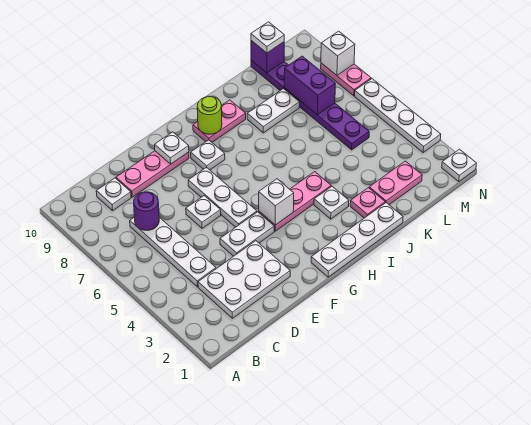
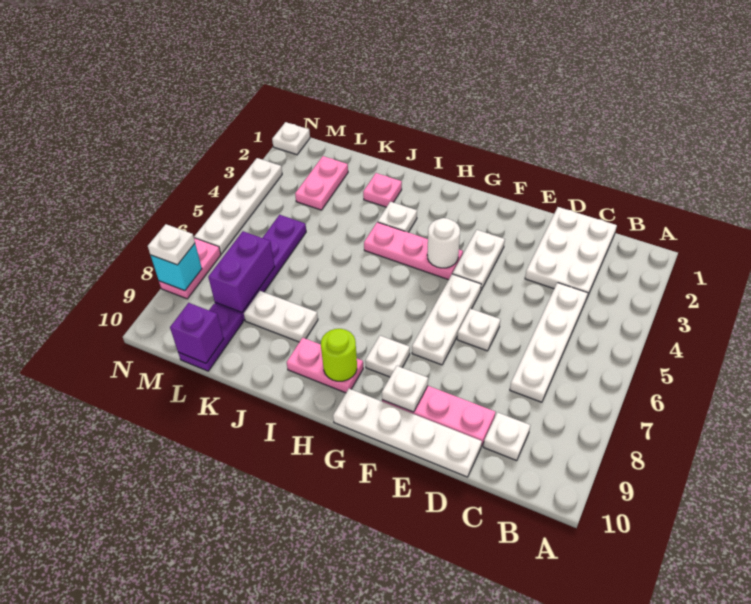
white plate C2:E3 level 1 -> white plate C1:D3 level 1
purple round brick C7 level 2 -> none
white plate E4:F4 level 1 -> white plate F3:F4 level 1
white plate G1:J1 level 1 -> white plate D10:G10 level 1
white brick G4 level 2 -> white round brick G4 level 2
pink plate K2:L2 level 1 -> pink plate L2:L3 level 1
white plate L10 level 3 -> white plate N8 level 3
white brick N8 level 2 -> cyan brick N8 level 2

